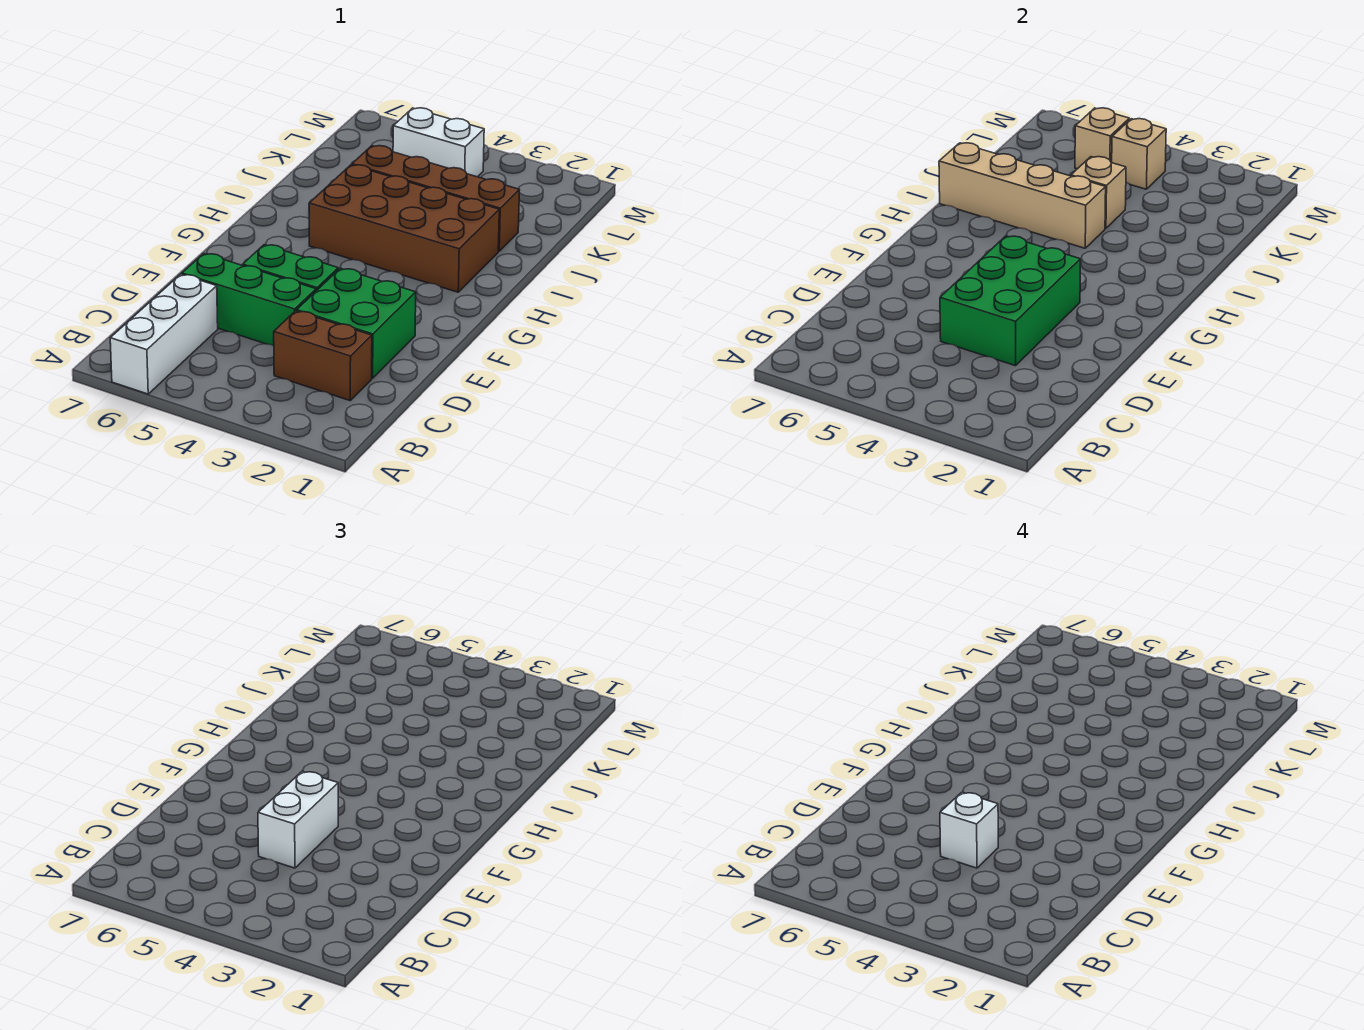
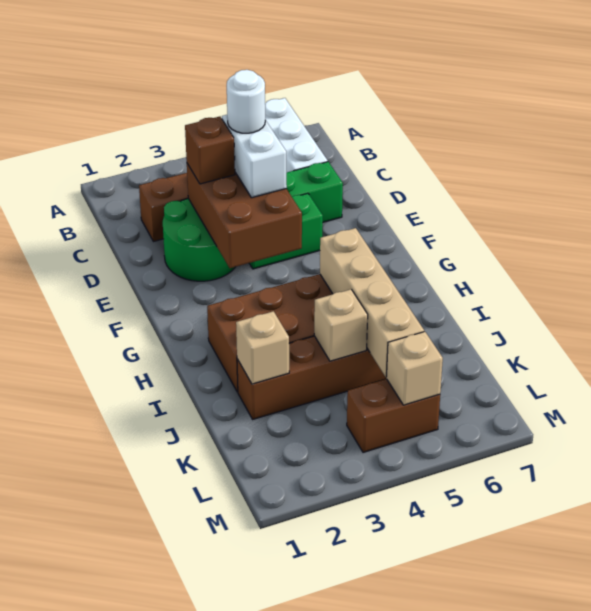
green brick D2:E3 level 1 -> green round brick D2:E3 level 1
green brick D3:F4 level 2 -> brown brick D3:F4 level 2
none -> brown brick D3 level 3
white brick D4 level 4 -> white round brick D4 level 4
tan brick I4:I7 level 2 -> tan brick H5:K5 level 2
white brick L4:L5 level 1 -> brown brick L4:L5 level 1
tan brick L4 level 2 -> tan brick J2 level 2

